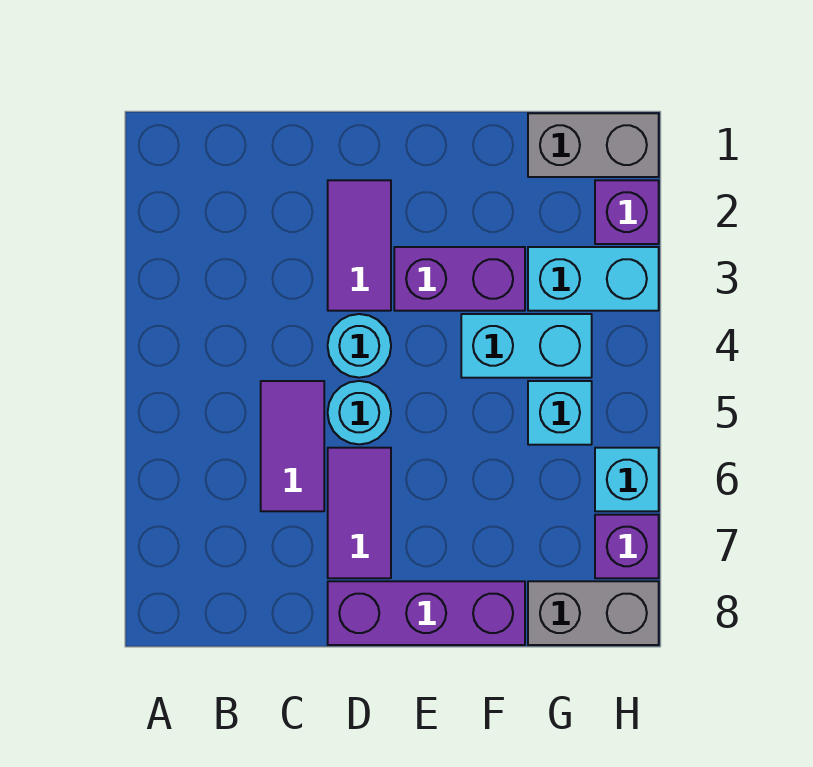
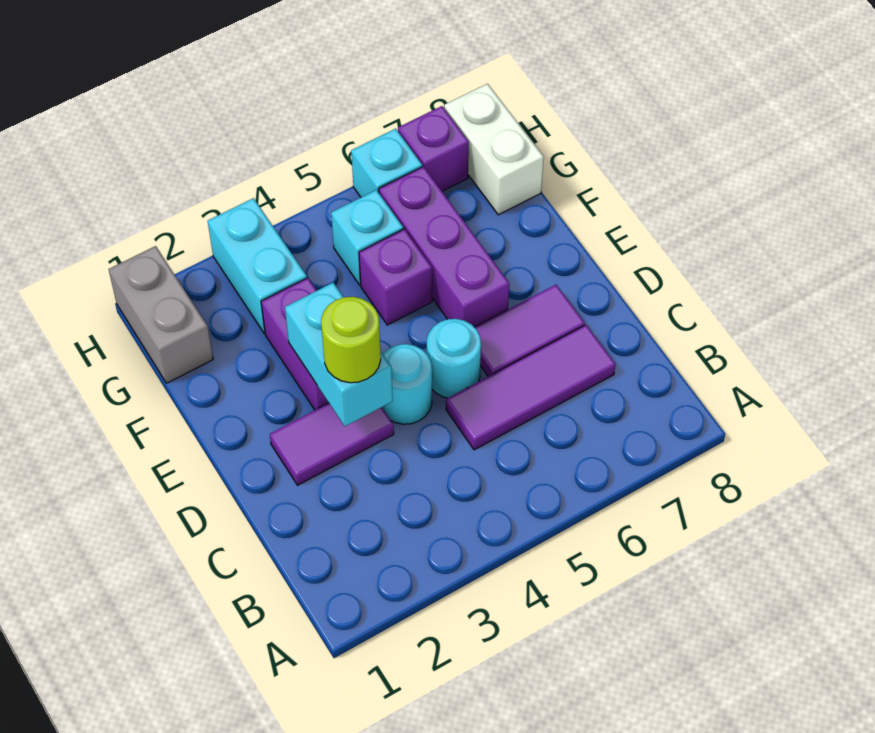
purple tile C5:C6 level 1 -> purple tile C5:C7 level 1
none -> lime round brick D3 level 3
purple brick D8:F8 level 1 -> purple brick E6:G6 level 1
cyan brick F4:G4 level 1 -> cyan brick D3:E3 level 2
grey brick G8:H8 level 1 -> white brick G8:H8 level 1
purple brick H2 level 1 -> purple brick F5 level 1

